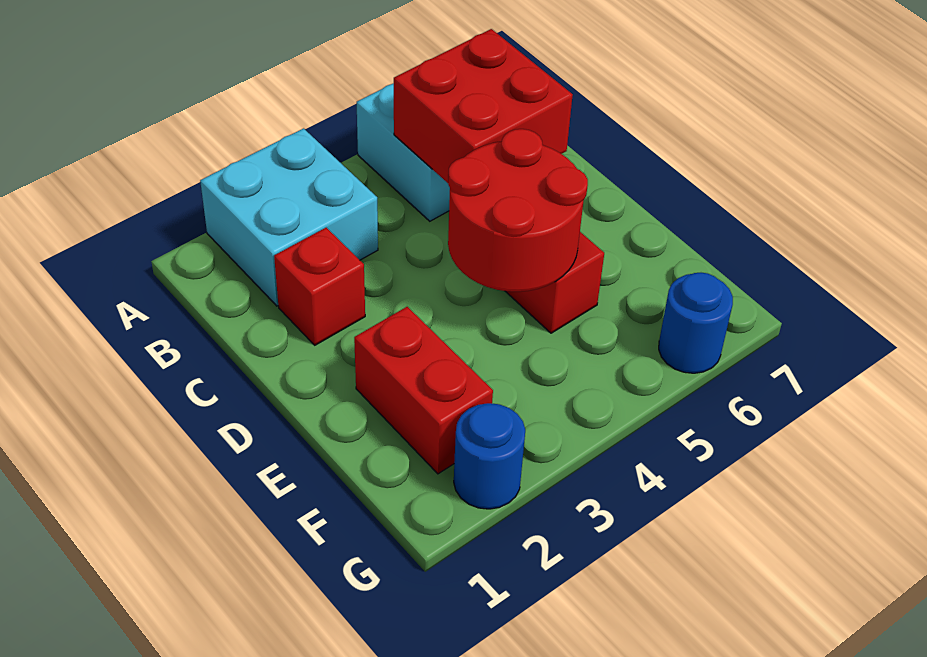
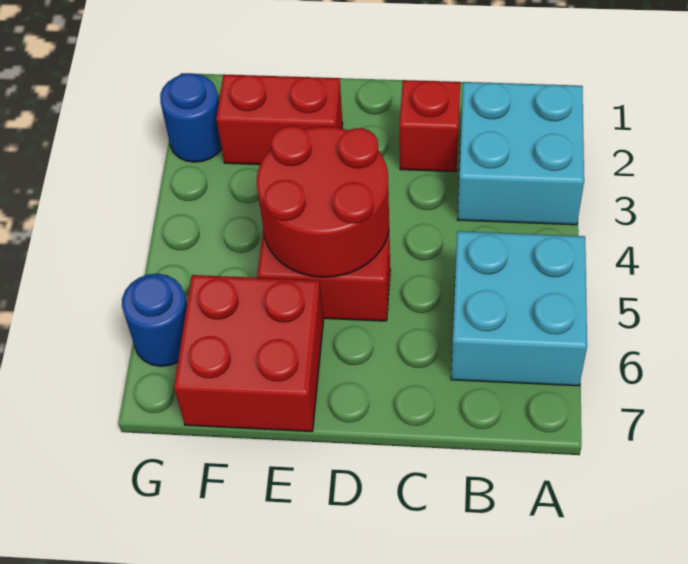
red brick B5:C6 level 2 -> red brick E6:F7 level 1

